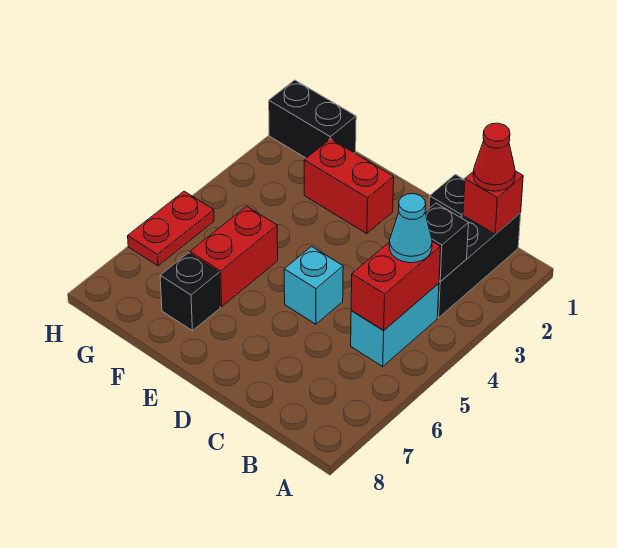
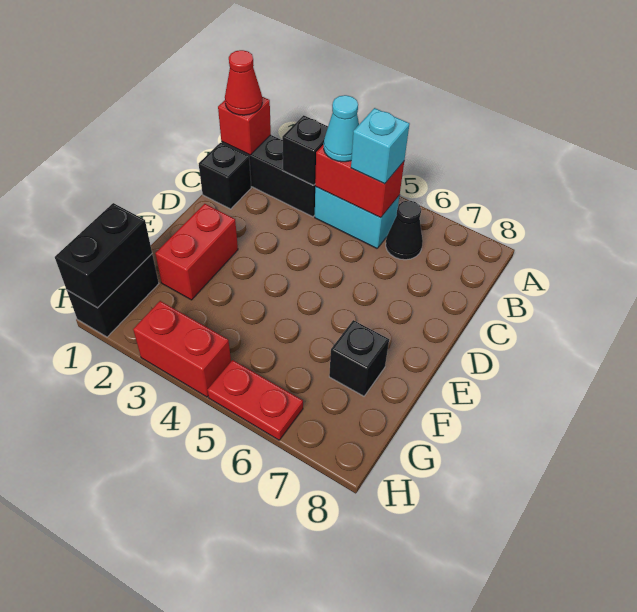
none -> black cone B6 level 1
cyan brick D5 level 1 -> cyan brick B5 level 3
red brick F5:F6 level 1 -> red brick H3:H4 level 1
none -> black brick G1:H1 level 2

